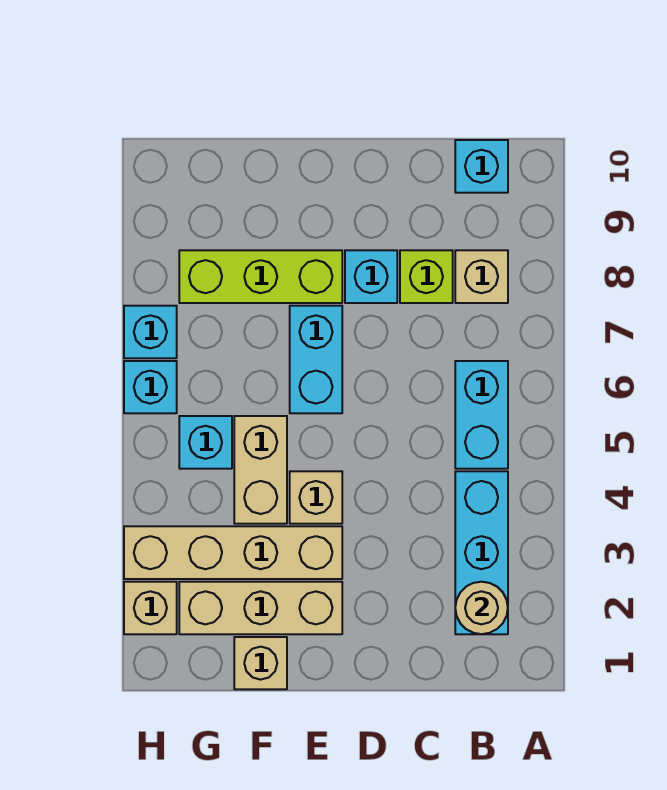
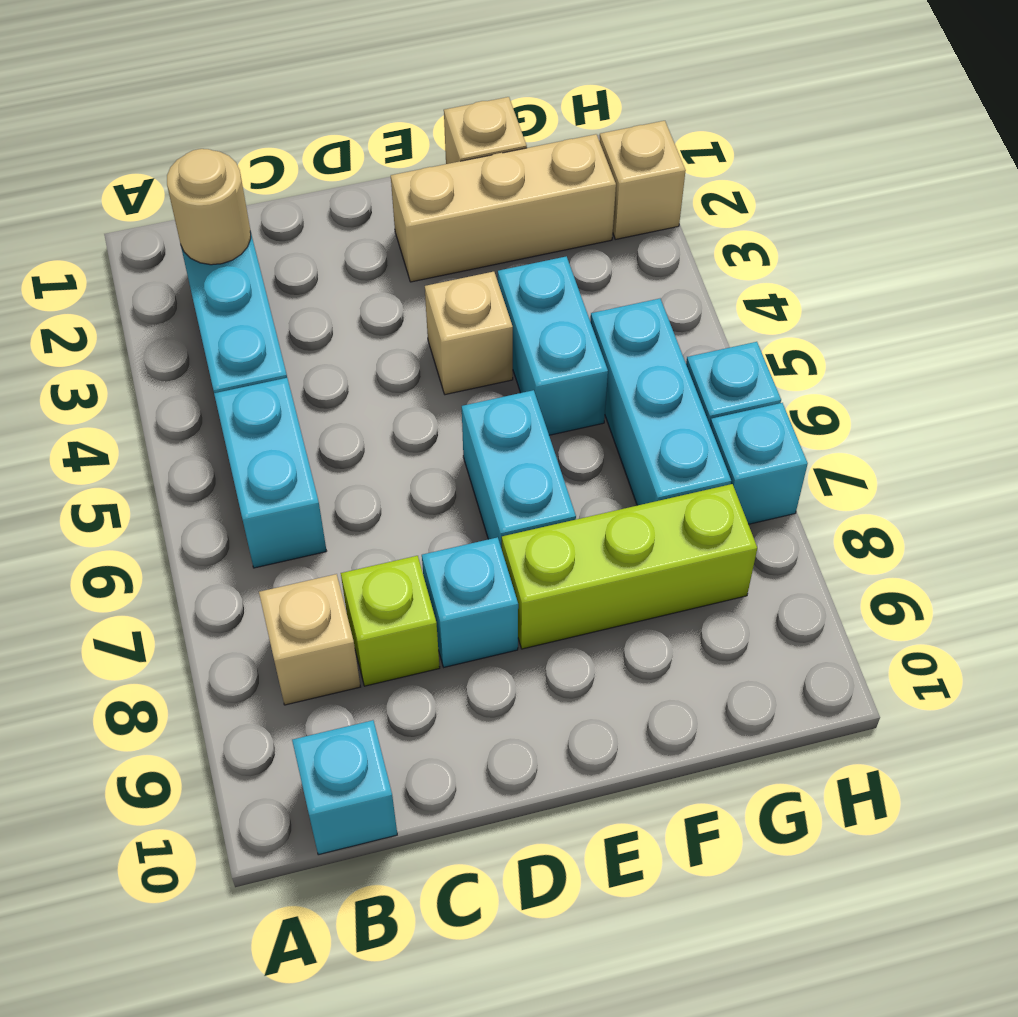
tan brick E3:H3 level 1 -> none
tan brick F4:F5 level 1 -> cyan brick F4:F5 level 1
cyan brick G5 level 1 -> cyan brick G5:G7 level 1

